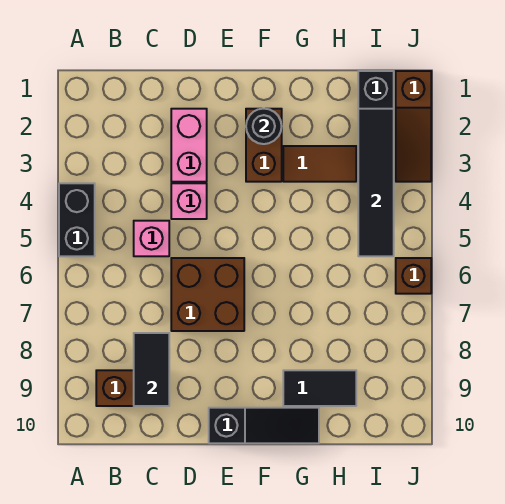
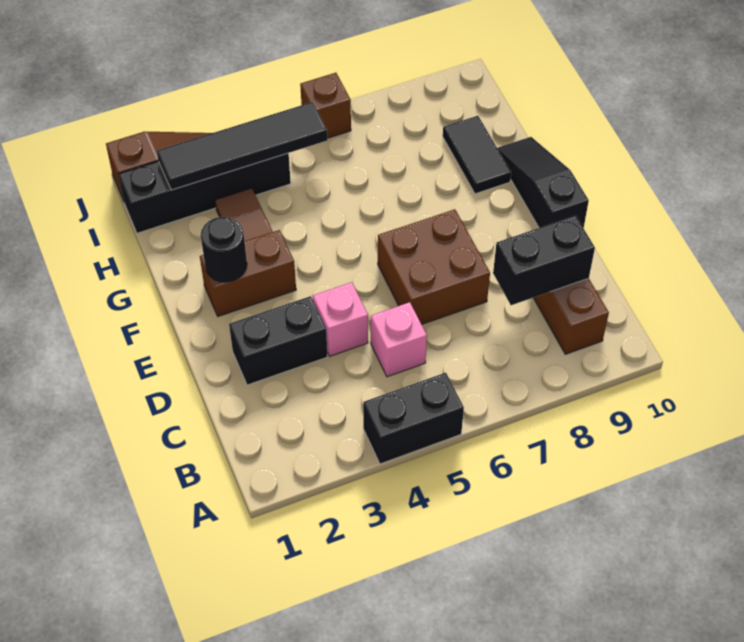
black tile C8:C9 level 2 -> black brick C8:C9 level 2
pink brick D2:D3 level 1 -> black brick D2:D3 level 1

